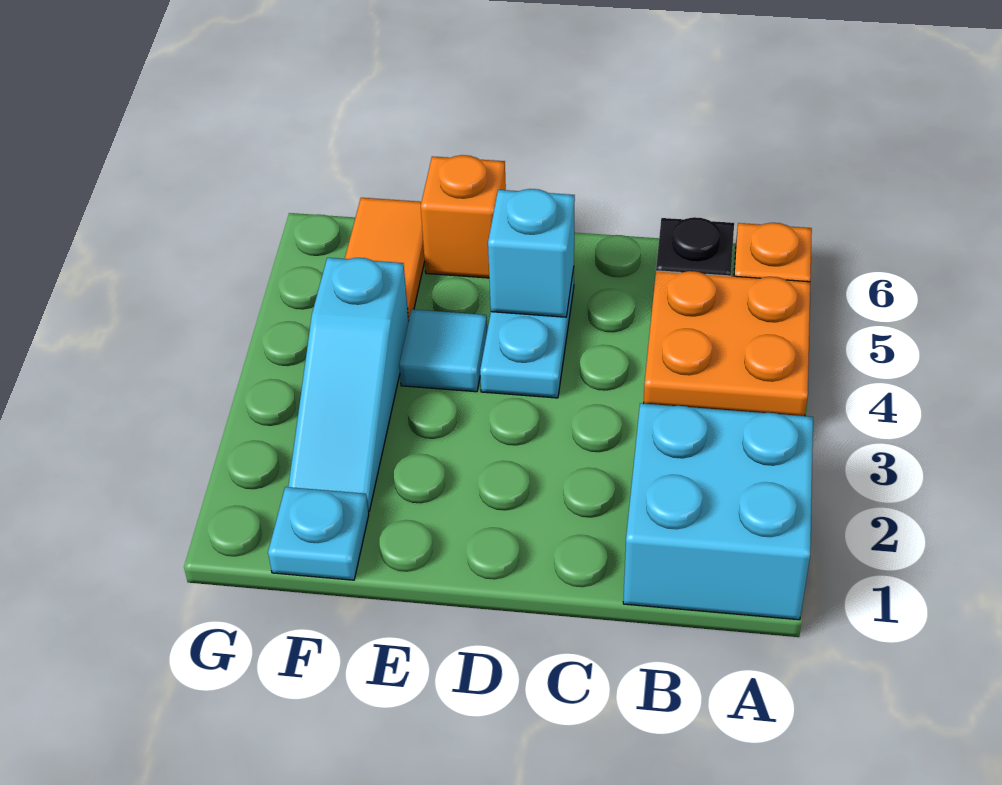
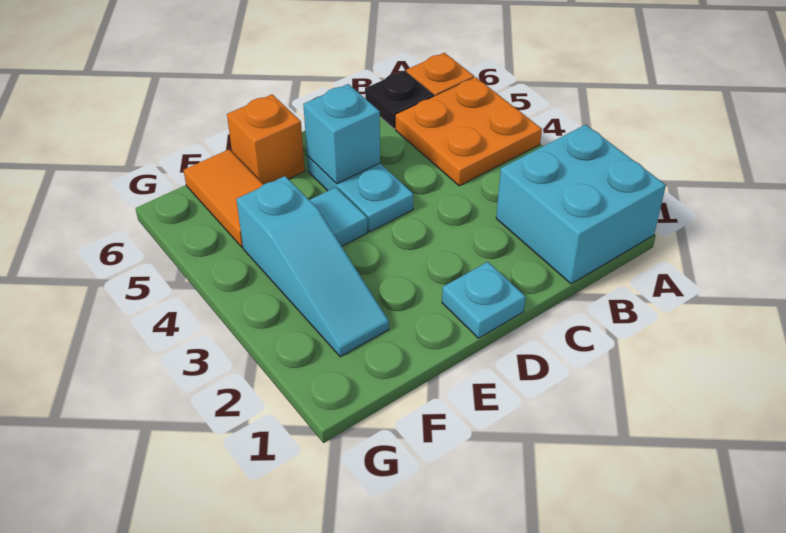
cyan plate F1 level 1 -> cyan plate D1 level 1

